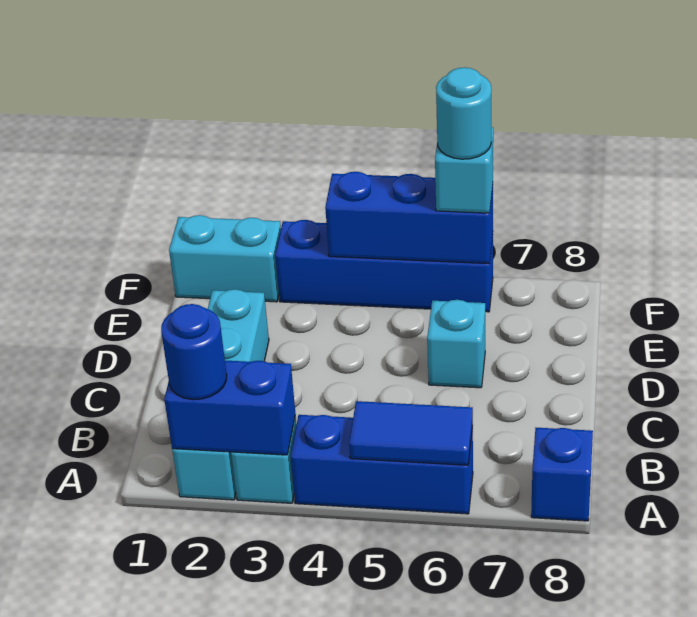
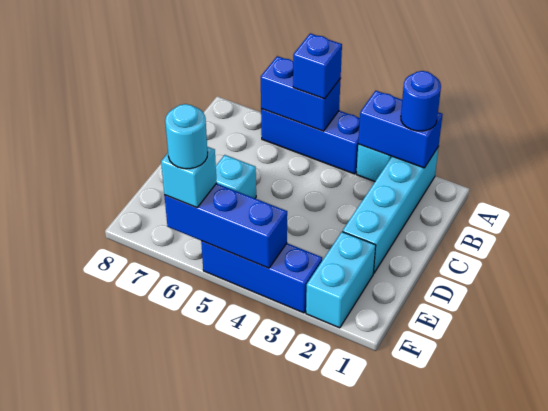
blue tile A5:A6 level 2 -> blue brick A5:A6 level 2
blue brick A8 level 1 -> blue brick A5 level 3
cyan brick F1:F2 level 1 -> cyan brick E2:F2 level 1
blue brick F3:F6 level 1 -> blue brick F3:F5 level 1

